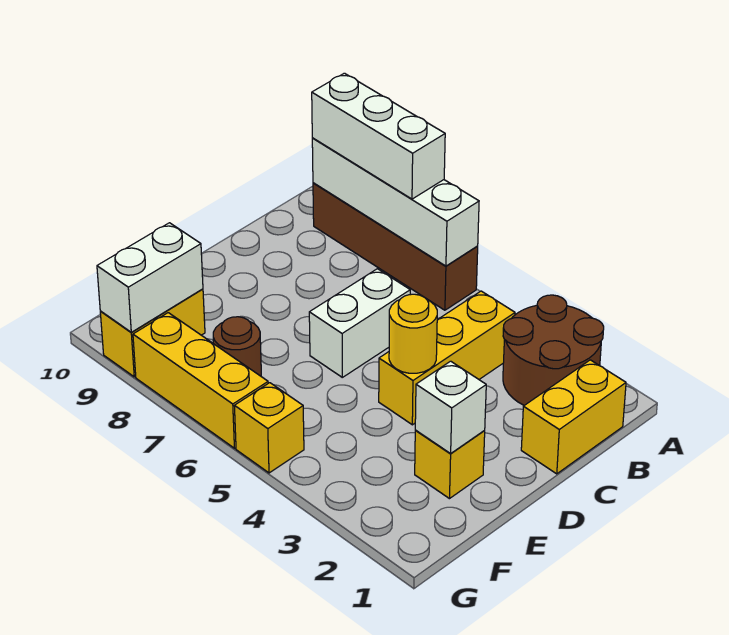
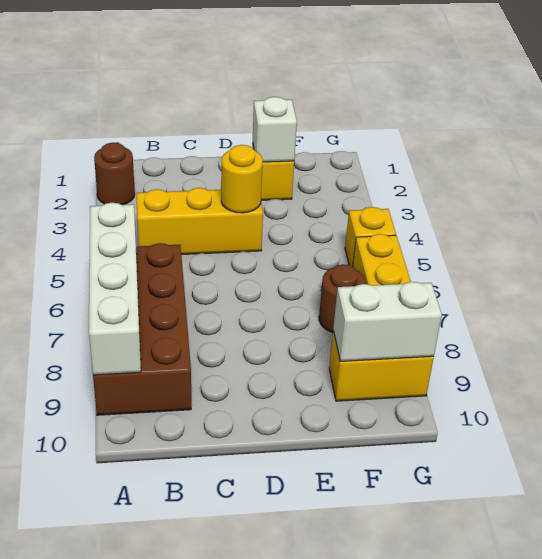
brown round brick A2:B3 level 1 -> brown round brick A2 level 1
brown brick A6:A9 level 1 -> brown brick A6:B9 level 1
white brick A7:A9 level 3 -> none
yellow brick B1:C1 level 1 -> none
white brick C6:D6 level 1 -> none

